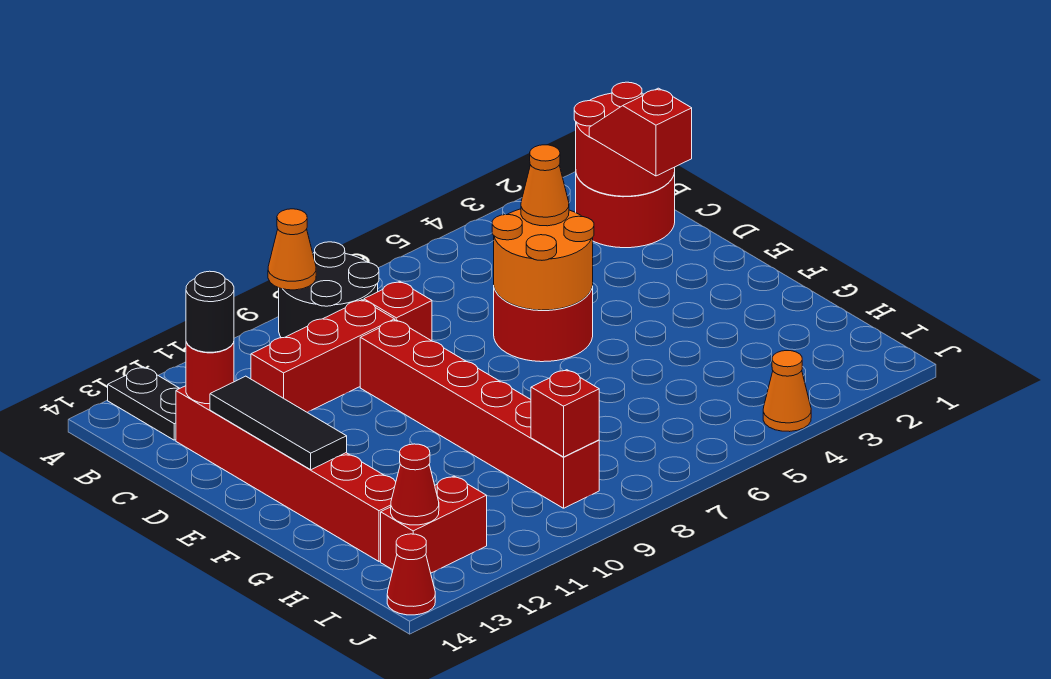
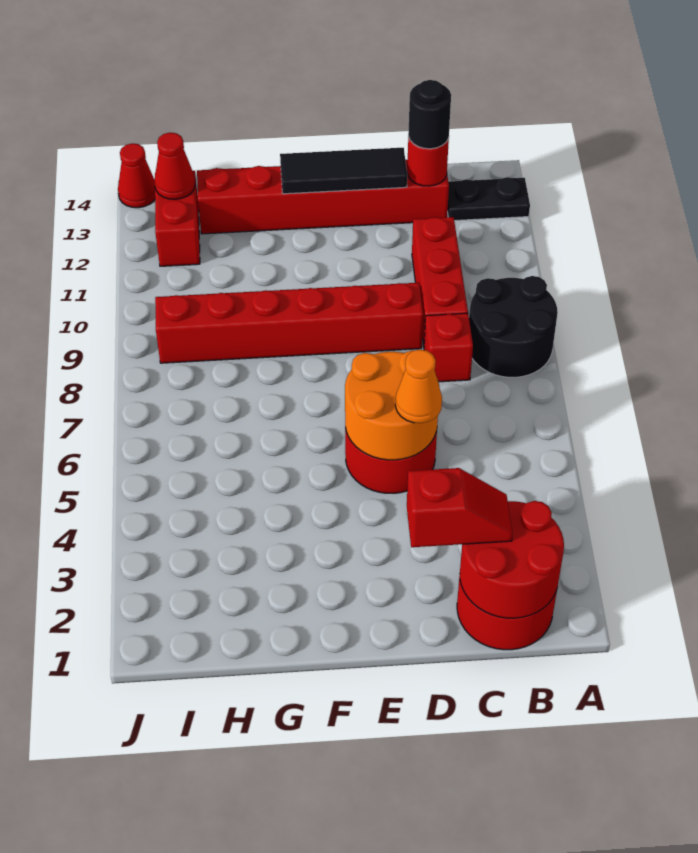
orange cone A9 level 2 -> none
red brick I9 level 2 -> none
orange cone J4 level 1 -> none

